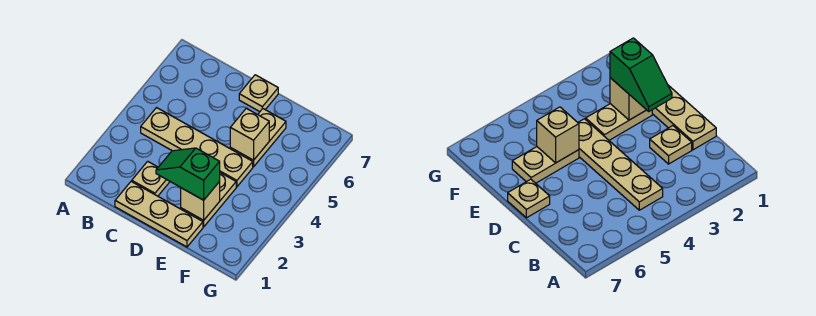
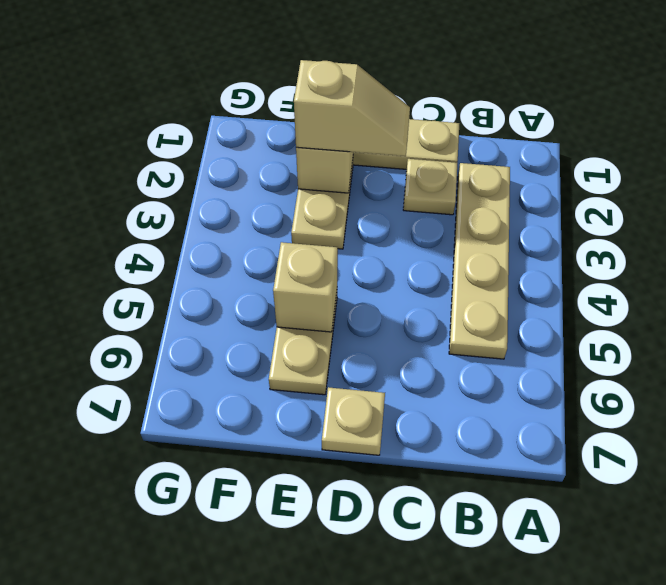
tan plate B4:E4 level 1 -> tan plate B2:B5 level 1
green slope D2:E2 level 3 top E -> tan slope D2:E2 level 3 top E

